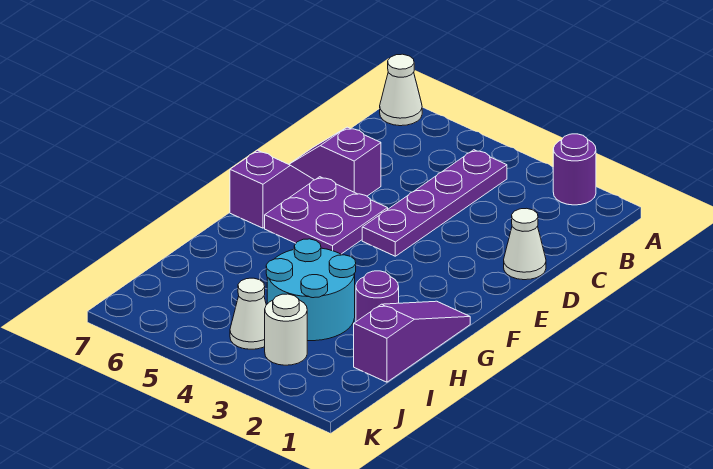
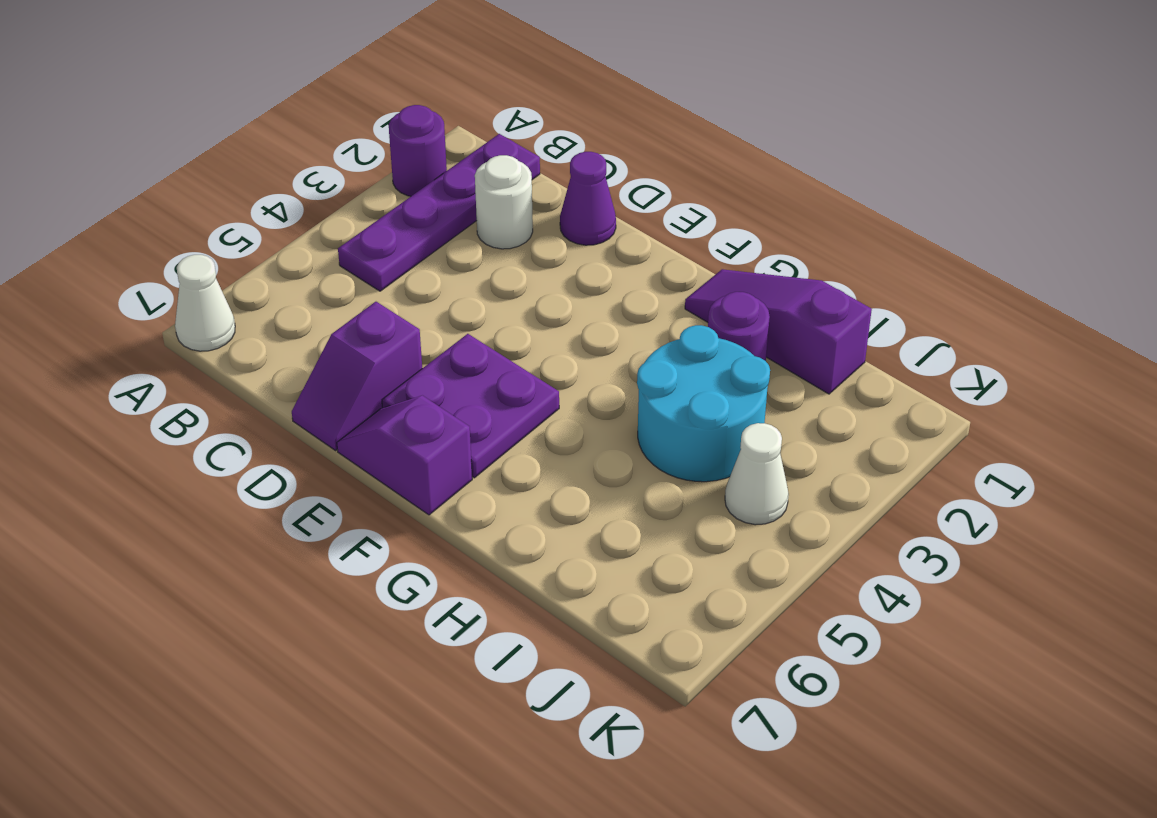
purple plate B4:E4 level 1 -> purple plate B1:B4 level 1
white cone D1 level 1 -> purple cone D1 level 1
white round brick J3 level 1 -> white round brick C2 level 1

